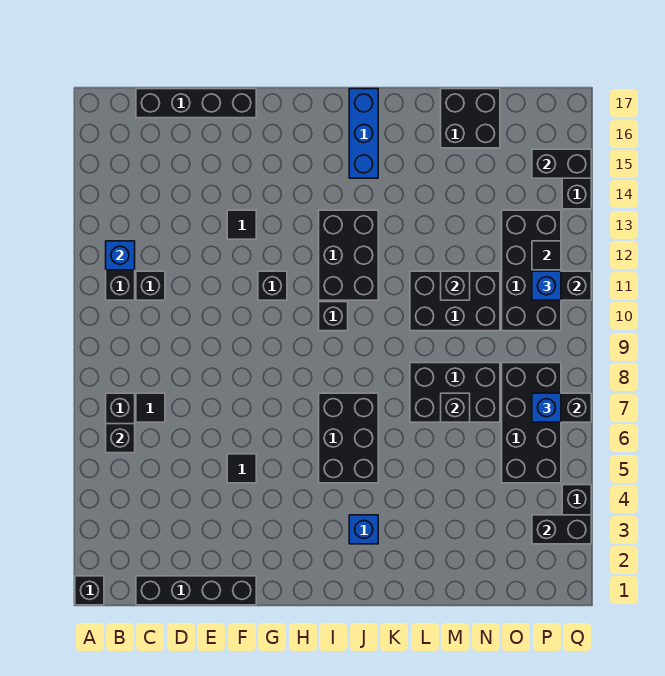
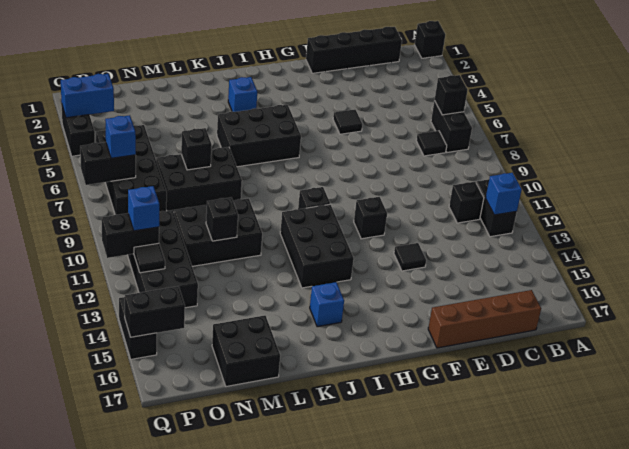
black brick C17:F17 level 1 -> brown brick C17:F17 level 1
black brick I5:J7 level 1 -> black brick I5:K6 level 1
blue brick J15:J17 level 1 -> blue brick J15 level 1
black brick P3:Q3 level 2 -> blue brick P3:Q3 level 2

